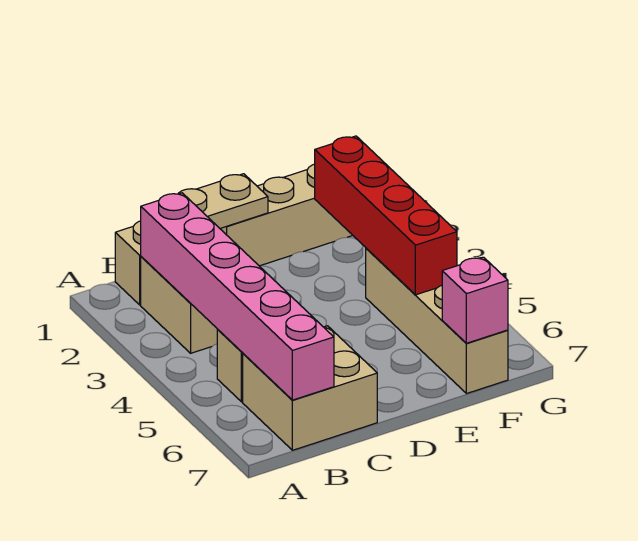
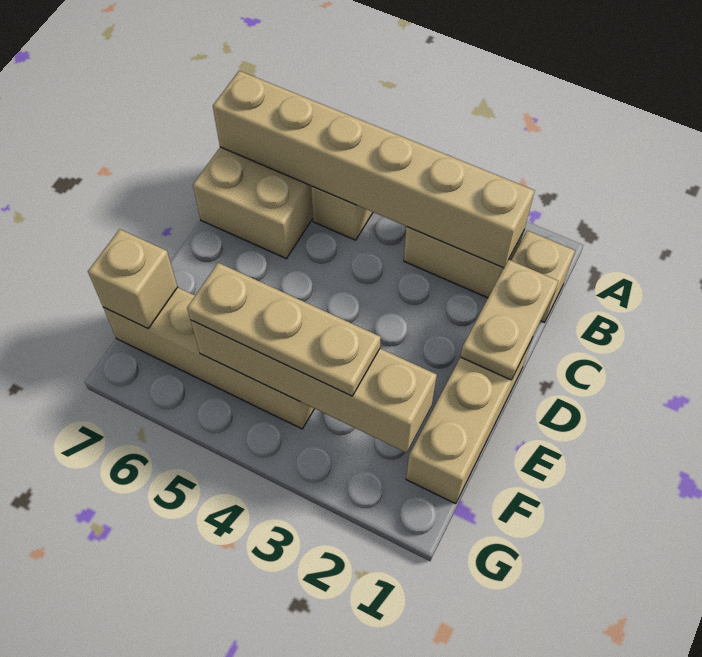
pink brick B2:B7 level 2 -> tan brick B2:B7 level 2
red brick F2:F5 level 2 -> tan brick F2:F5 level 2
none -> tan plate F3:F5 level 3
pink brick F7 level 2 -> tan brick F7 level 2

